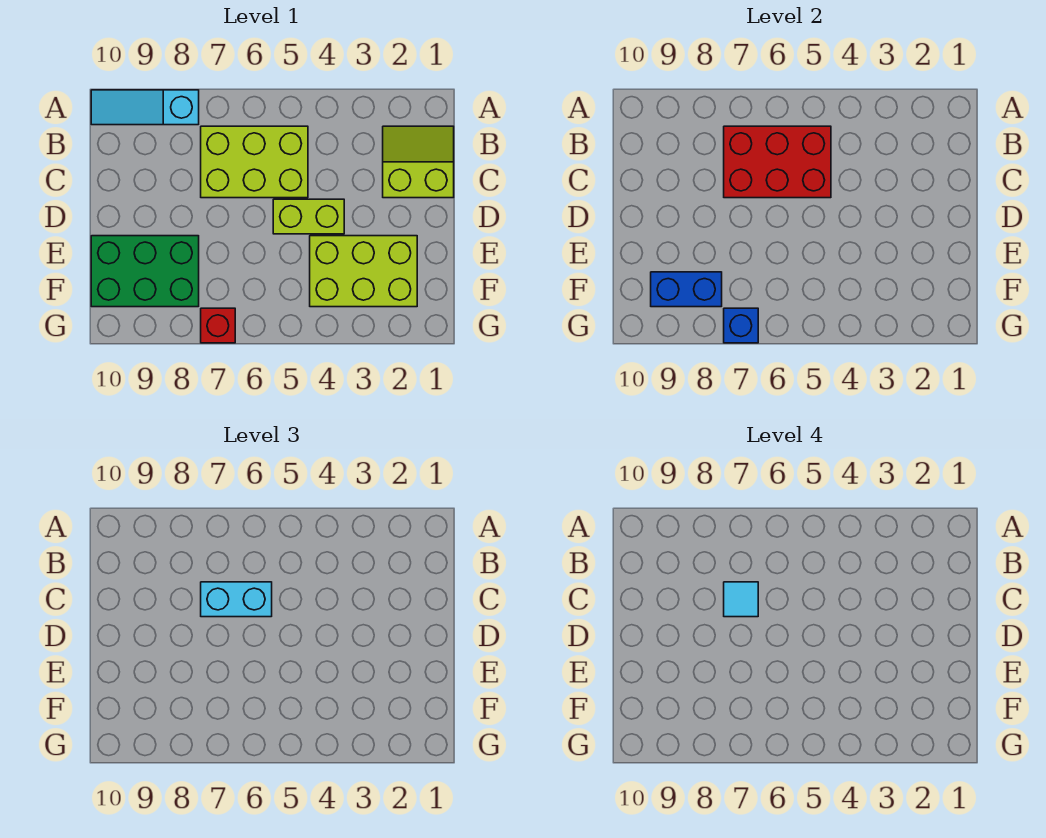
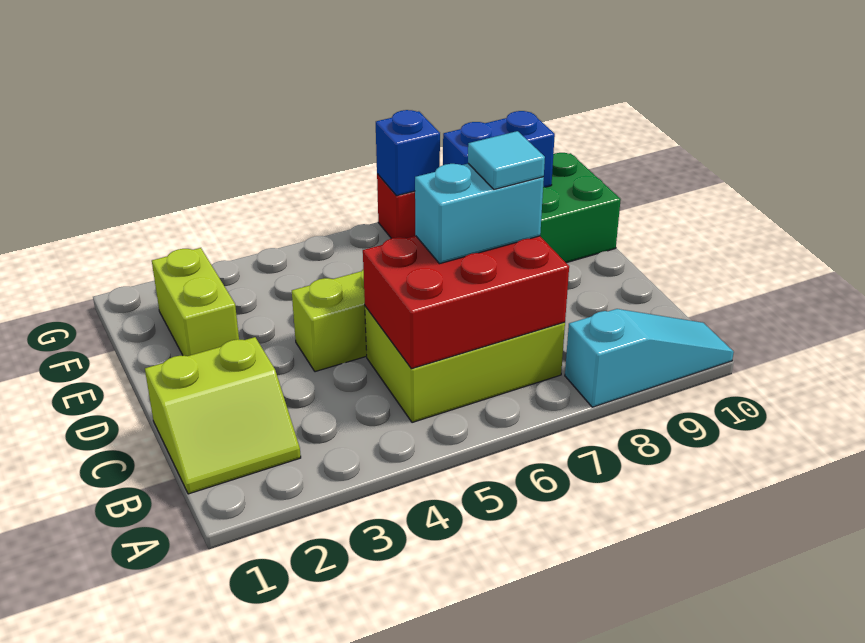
lime brick E2:F4 level 1 -> lime brick E2:F2 level 1

